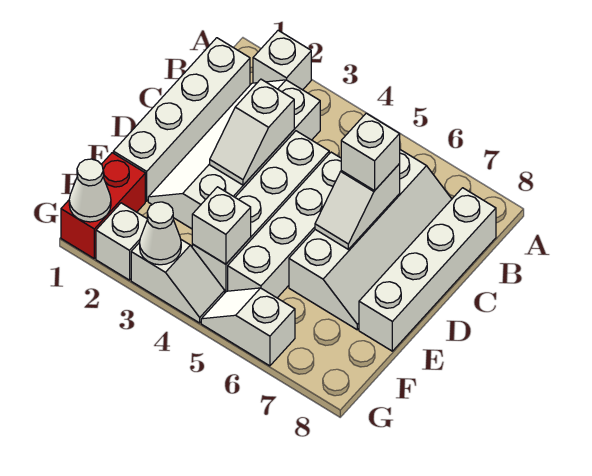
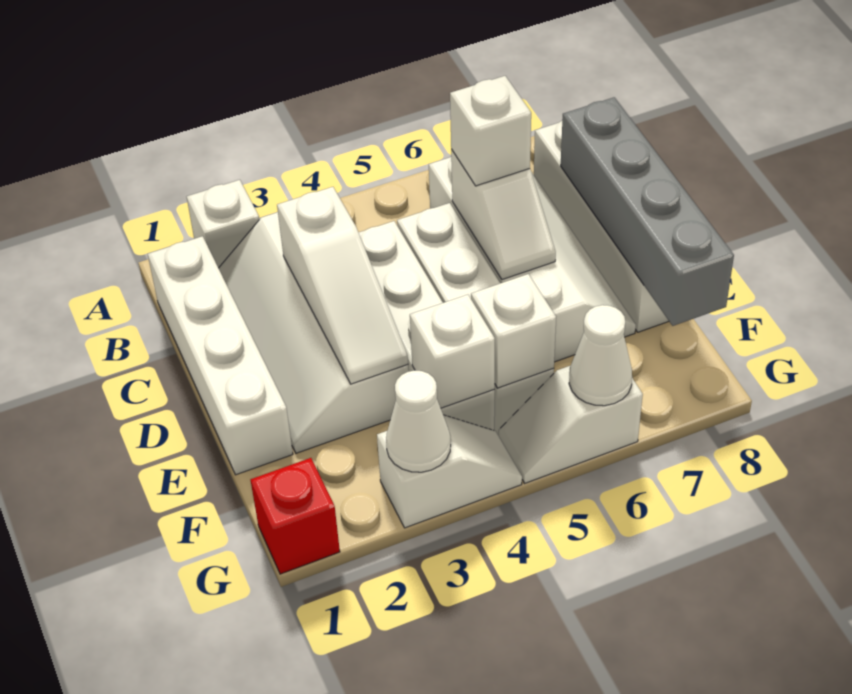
white slope C3:D3 level 2 top C -> white slope C3:E3 level 2 top C
none -> grey brick C8:F8 level 2
red brick F1:G1 level 1 -> red brick G1 level 1
white cone G1 level 2 -> white cone G6 level 2
white brick G2 level 1 -> white brick F5 level 2

